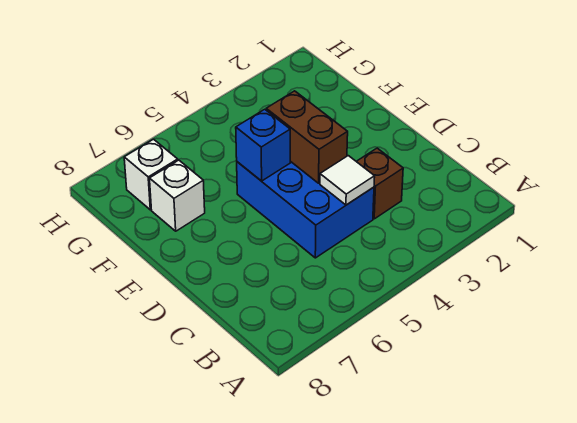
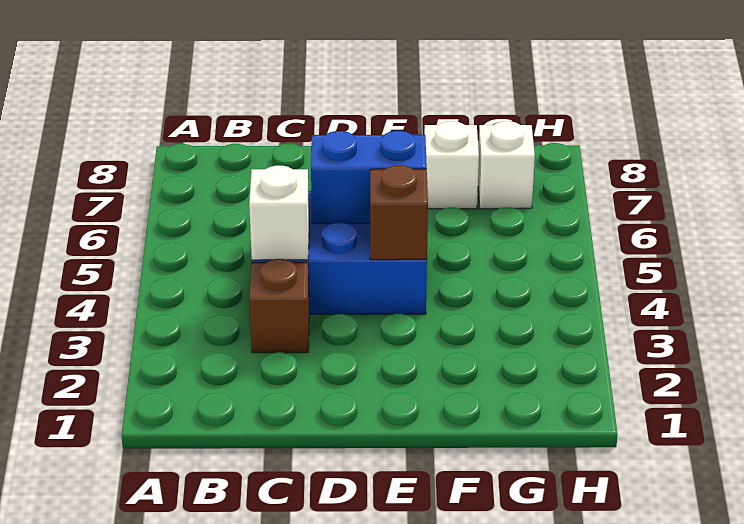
white tile C4 level 2 -> white brick C4 level 2
brown brick D4:E4 level 2 -> brown brick E4 level 2
blue brick E5 level 2 -> blue brick D5:E5 level 2

